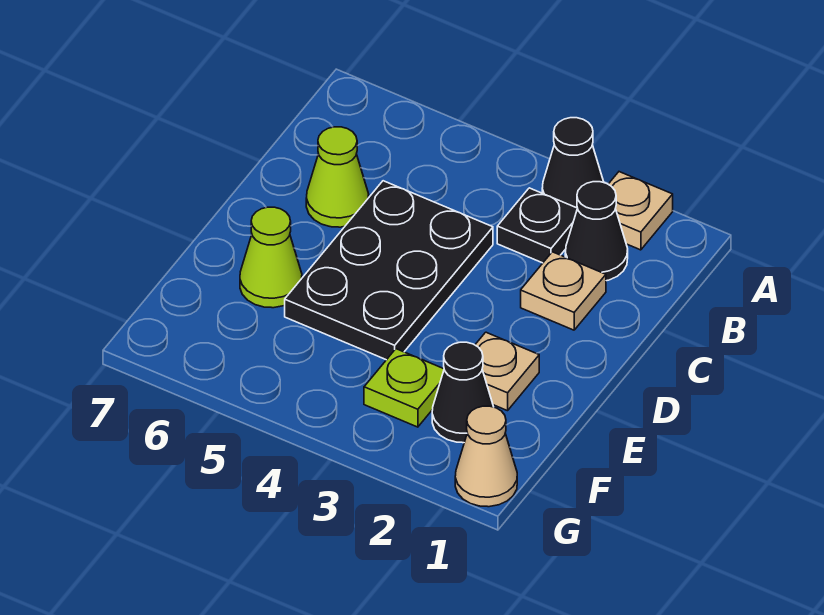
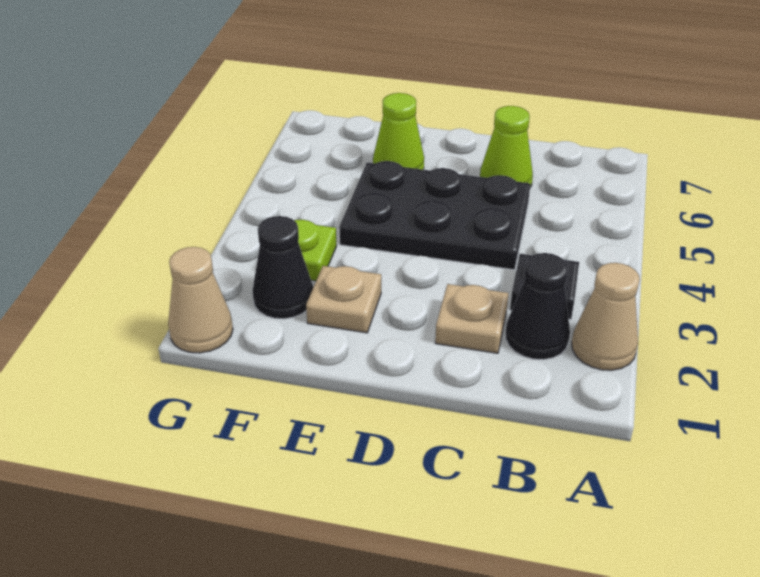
tan plate A2 level 1 -> tan cone A2 level 1
black cone A3 level 1 -> none

